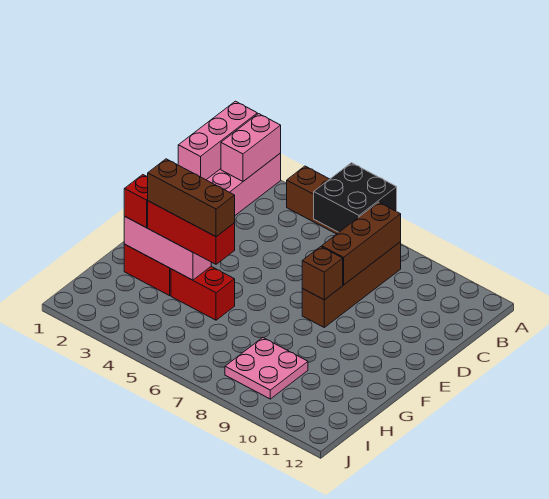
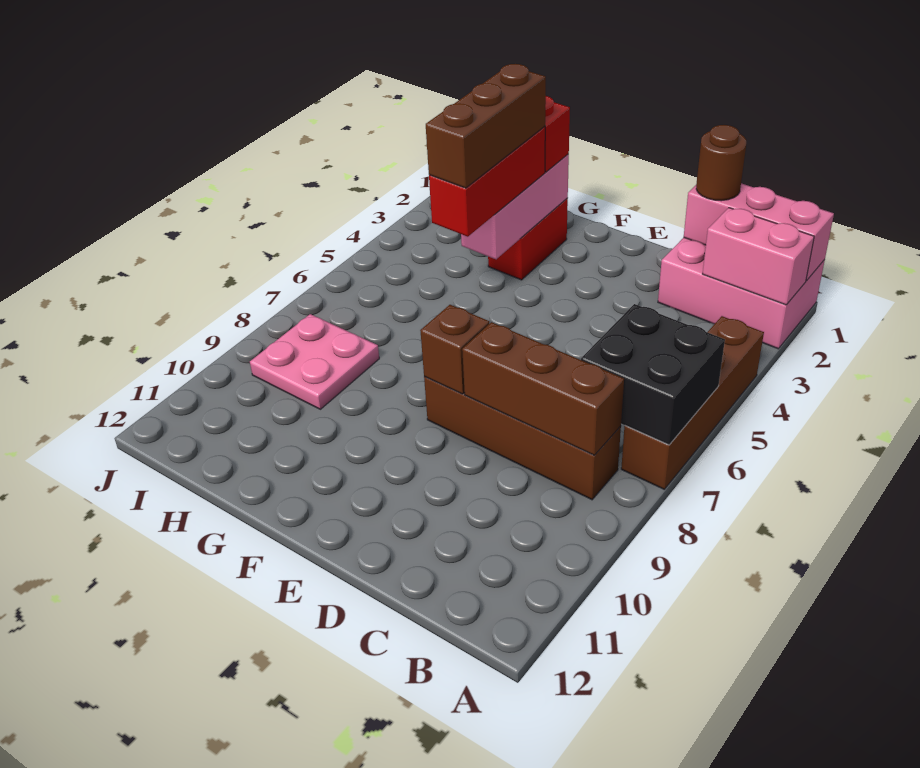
none -> brown round brick C1 level 3
red brick G4:G5 level 1 -> none

